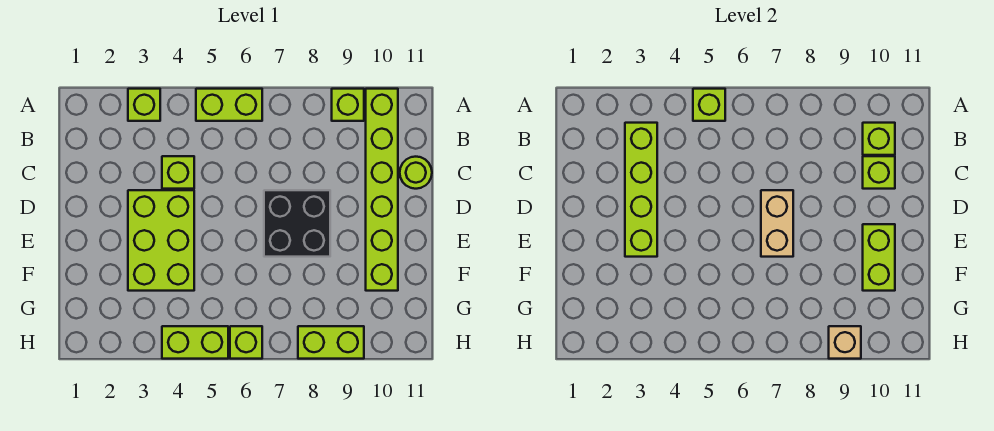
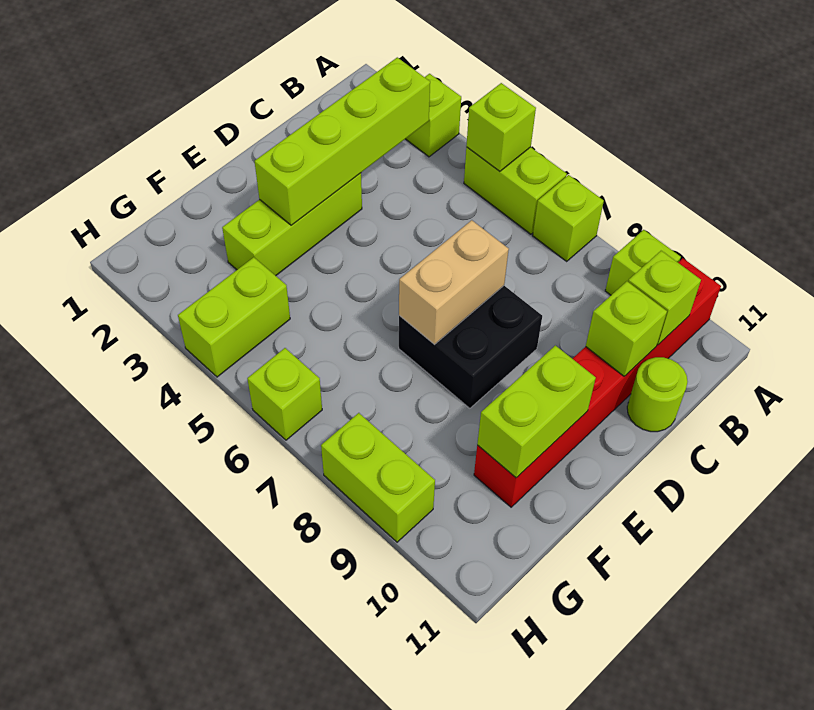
lime brick A10:F10 level 1 -> red brick A10:F10 level 1
lime brick C4 level 1 -> lime brick A7 level 1
lime brick D3:F4 level 1 -> lime brick D3:F3 level 1
lime brick H4:H5 level 1 -> lime brick G4:H4 level 1
tan brick H9 level 2 -> none

